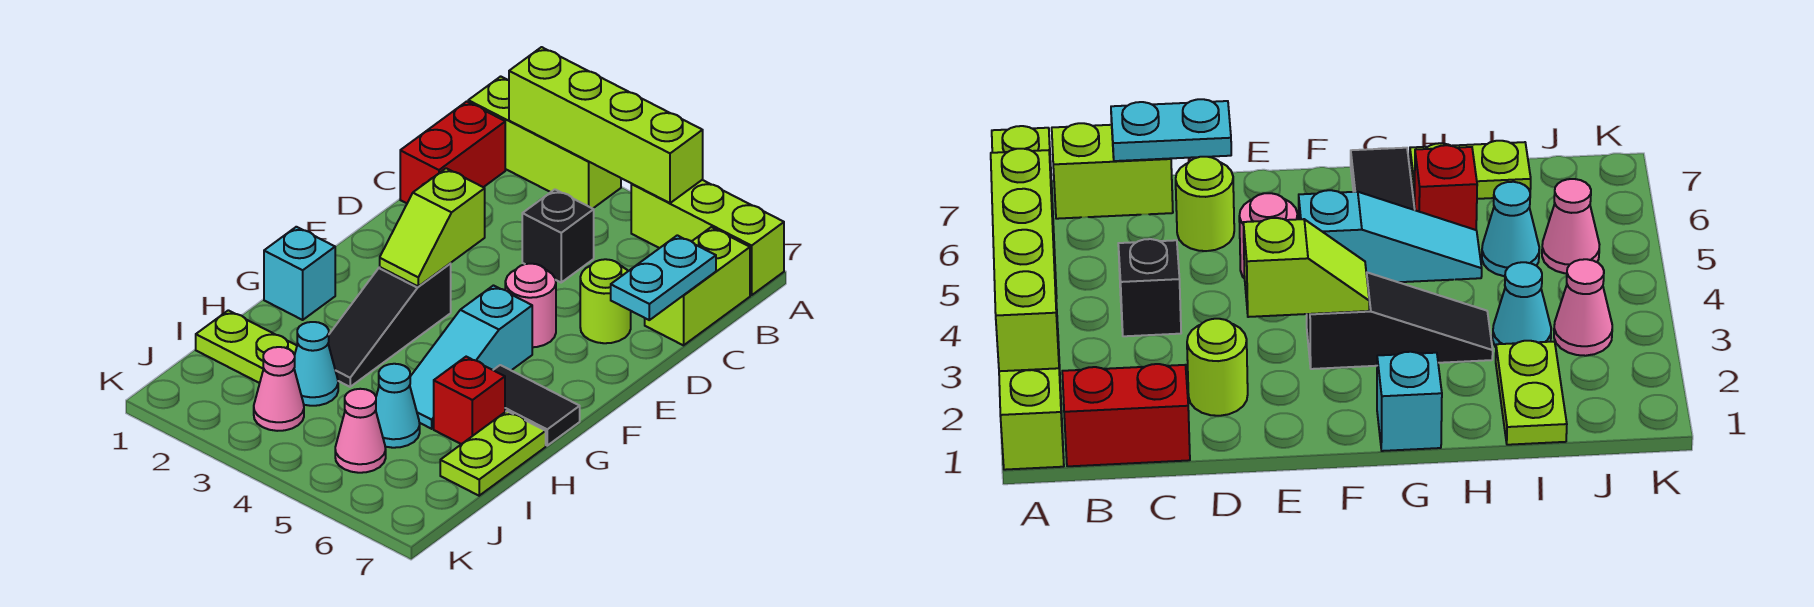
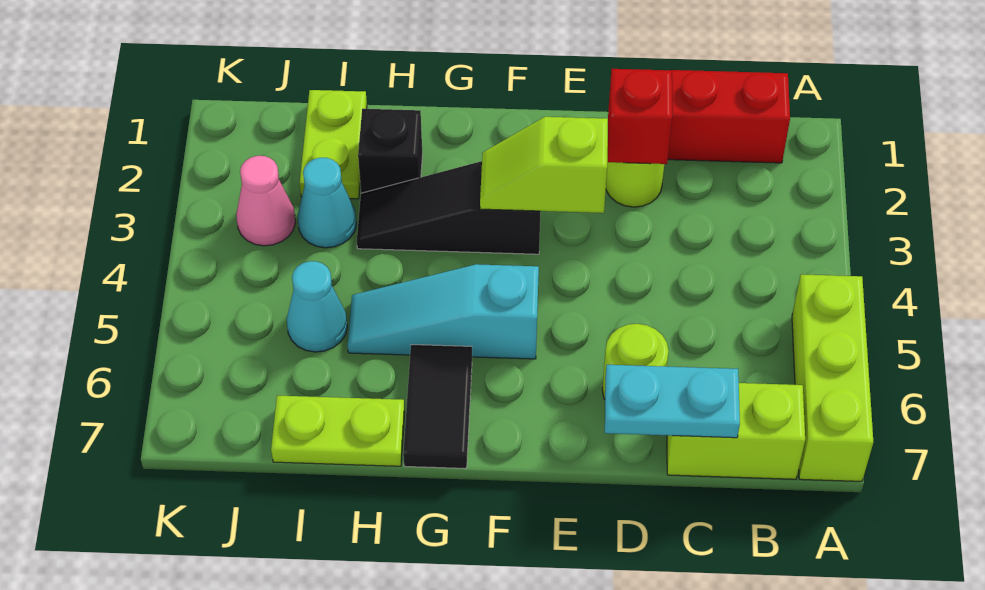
lime brick A1:A3 level 1 -> none
lime brick A2:A5 level 2 -> none
black brick C4 level 1 -> black brick H2 level 1
pink round brick E5 level 1 -> none
cyan brick G1 level 1 -> none
red brick H6 level 1 -> red brick D2 level 2
pink cone J5 level 1 -> none

